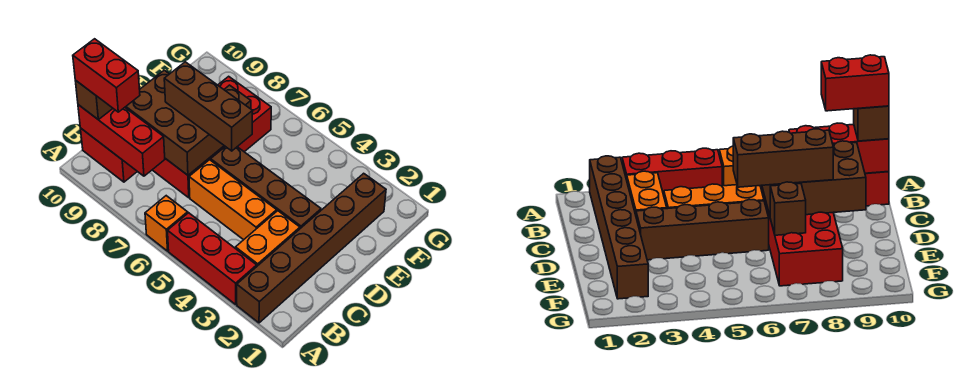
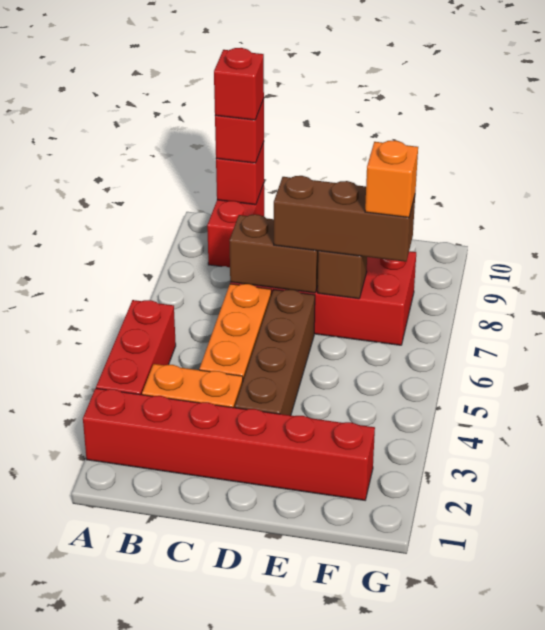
brown brick A2:F2 level 1 -> red brick A2:F2 level 1
orange brick A6 level 1 -> orange brick F7 level 4
red brick B8:B10 level 2 -> red brick B10 level 2
red brick B9:B10 level 4 -> red brick B10 level 4
brown brick B10 level 3 -> red brick B10 level 3
brown brick C7:D9 level 2 -> brown brick C7:D7 level 2
brown brick D6:D8 level 3 -> brown brick D7:F7 level 3

